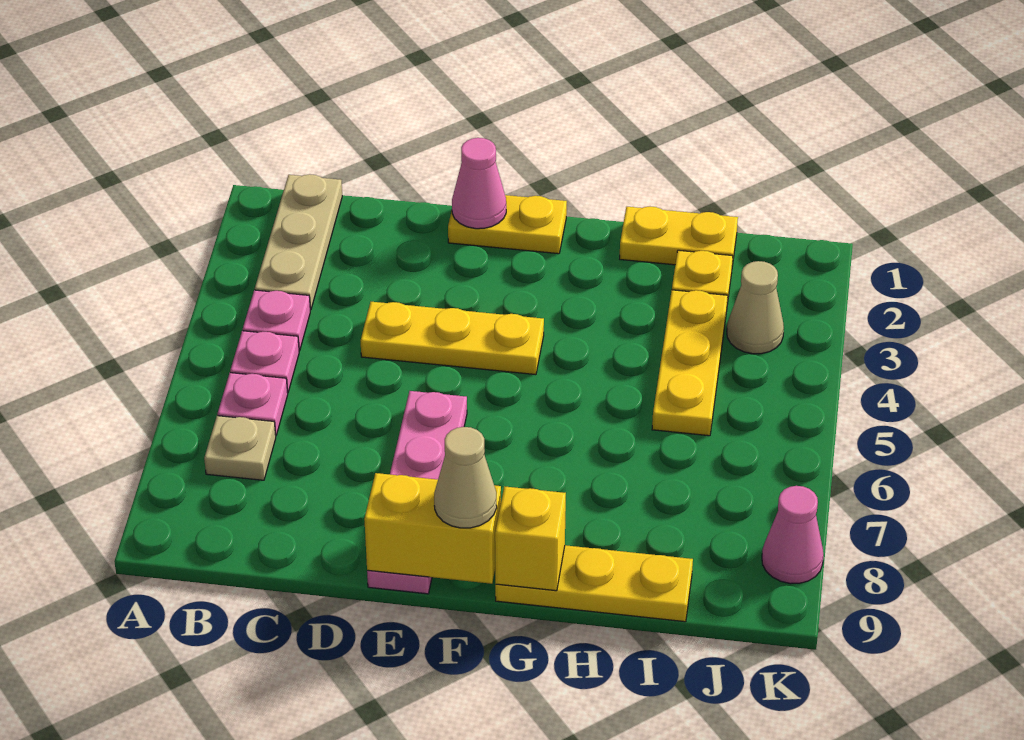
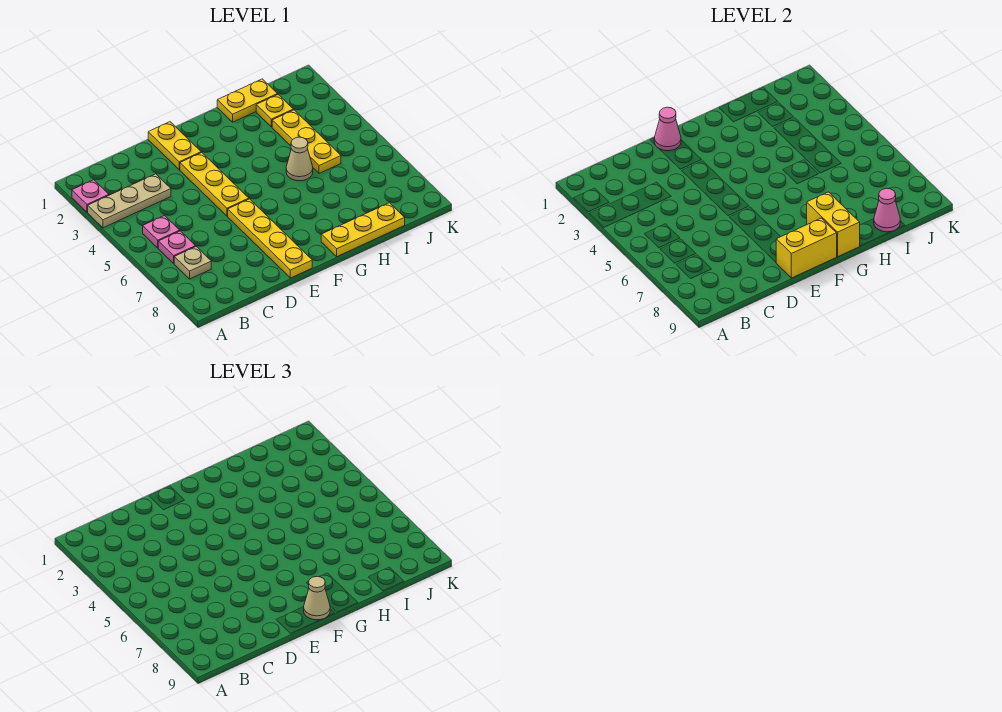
tan plate B1:B3 level 1 -> tan plate A3:C3 level 1
pink plate B4 level 1 -> pink plate A2 level 1
yellow plate D4:F4 level 1 -> yellow plate E3:E5 level 1
yellow plate E1:F1 level 1 -> yellow plate E1:E2 level 1
pink plate E6:E9 level 1 -> yellow plate E6:E9 level 1
yellow brick G9 level 2 -> yellow brick G8:G9 level 2
tan cone J3 level 1 -> tan cone H5 level 1
pink cone K8 level 1 -> pink cone I9 level 2

